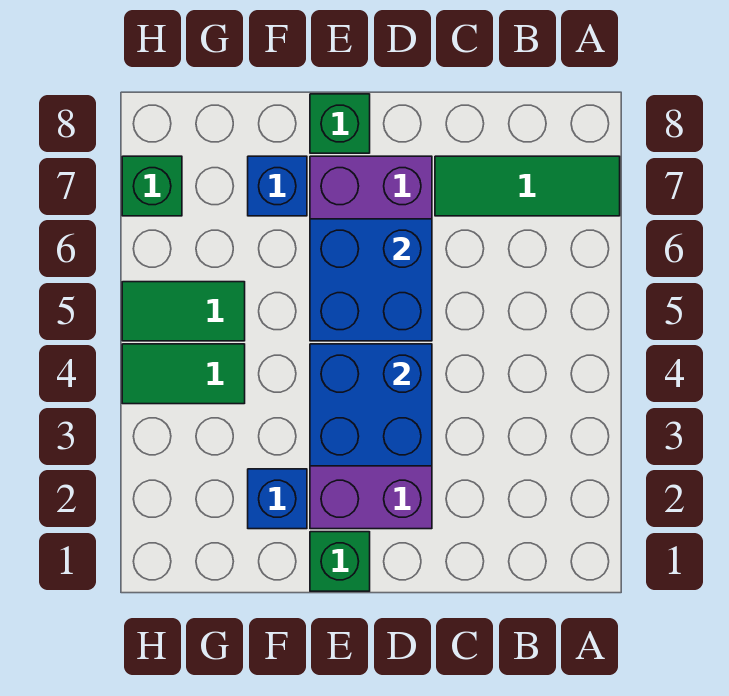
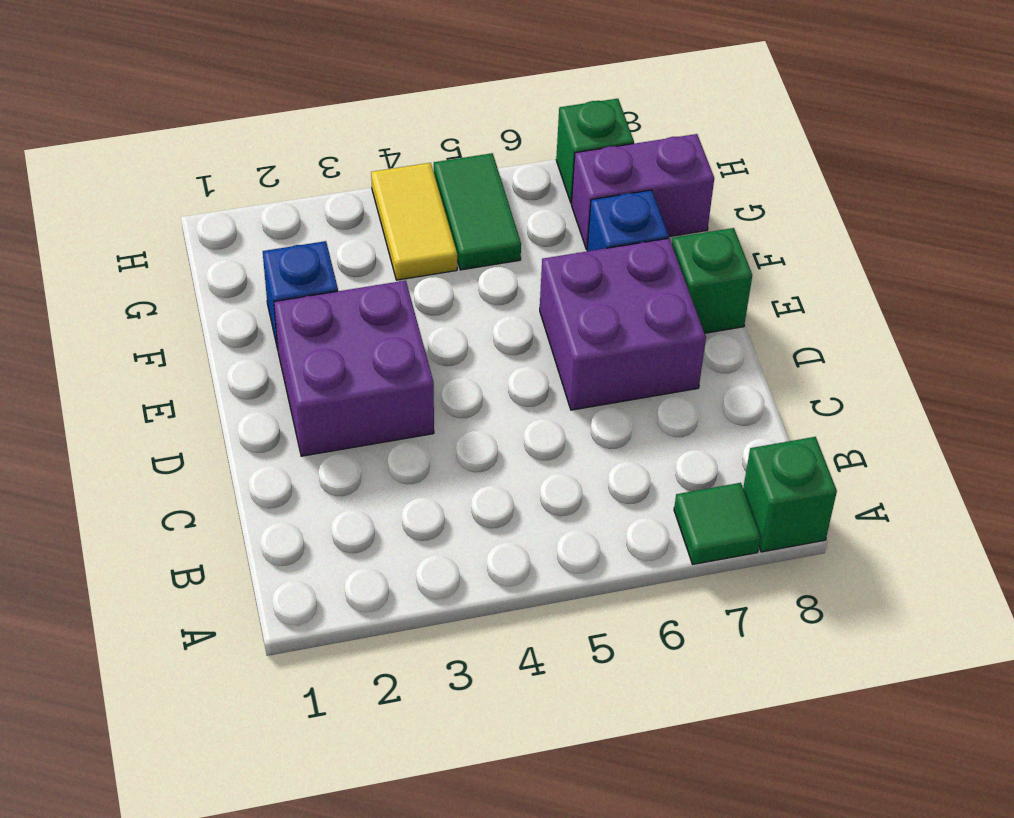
green tile A7:C7 level 1 -> green tile A7 level 1
blue brick D3:E4 level 2 -> none
blue brick D5:E6 level 2 -> none
green brick E1 level 1 -> green brick A8 level 1
green tile G4:H4 level 1 -> yellow tile G4:H4 level 1
none -> purple brick G7:G8 level 1

